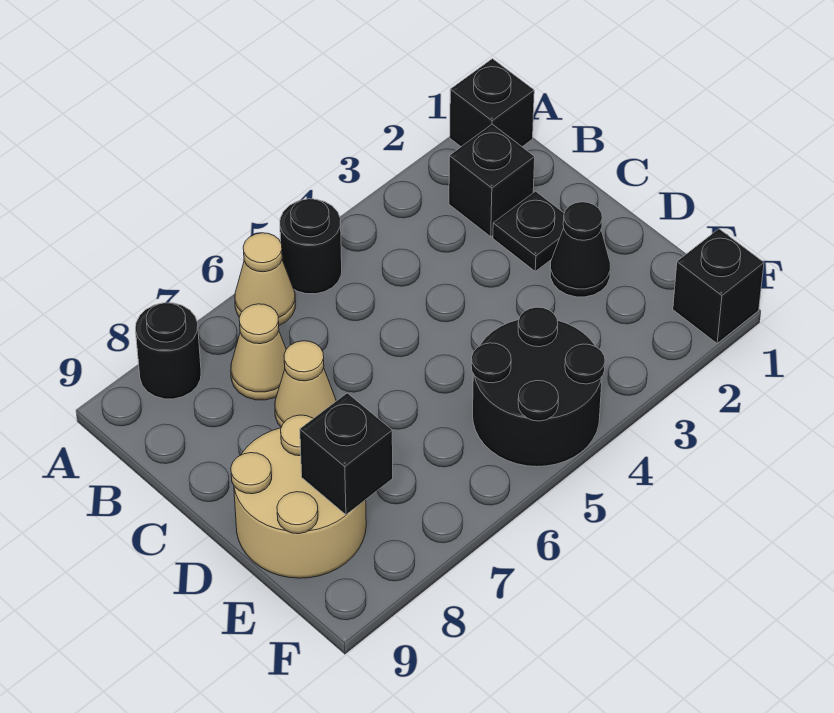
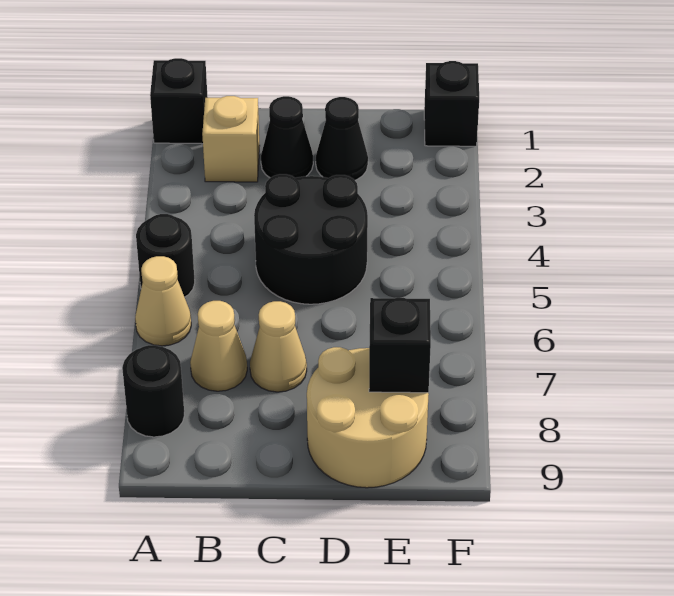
black brick B2 level 1 -> tan brick B2 level 1
black plate C2 level 1 -> black cone C2 level 1
black round brick E4:F5 level 1 -> black round brick C4:D5 level 1

